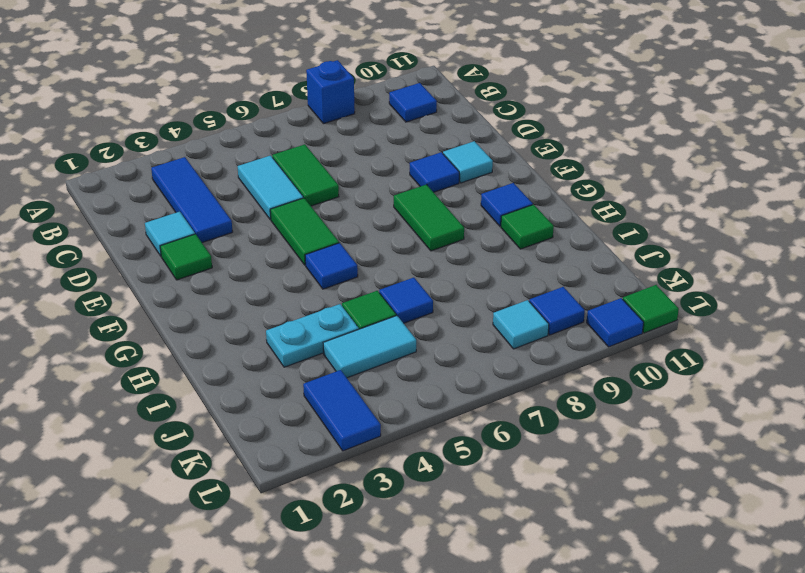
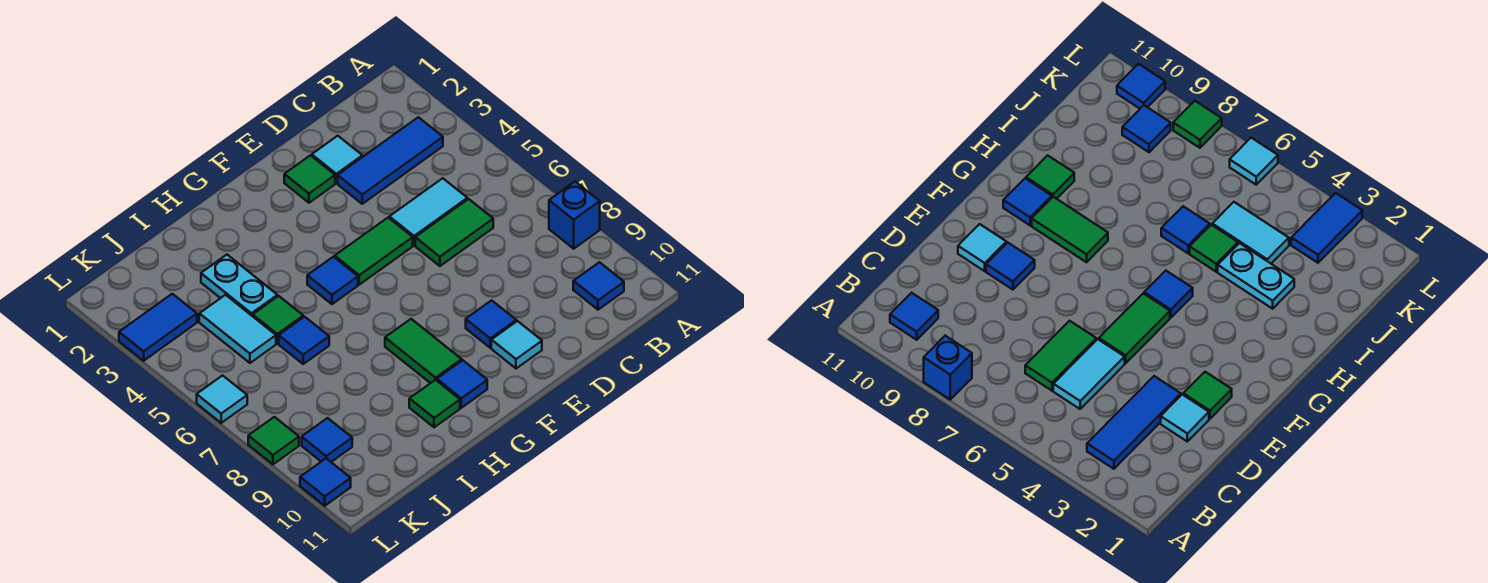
green tile F8:G8 level 1 -> green tile G8:G9 level 1
cyan tile K8 level 1 -> cyan tile L6 level 1
green tile L11 level 1 -> green tile L8 level 1

